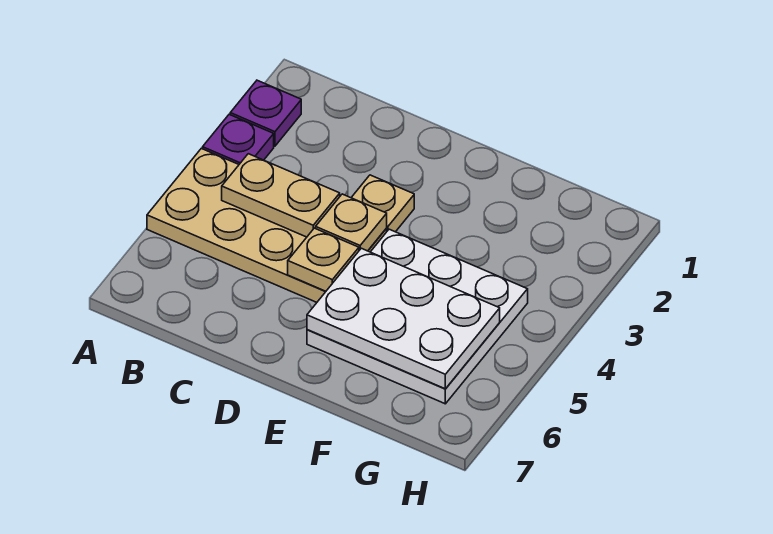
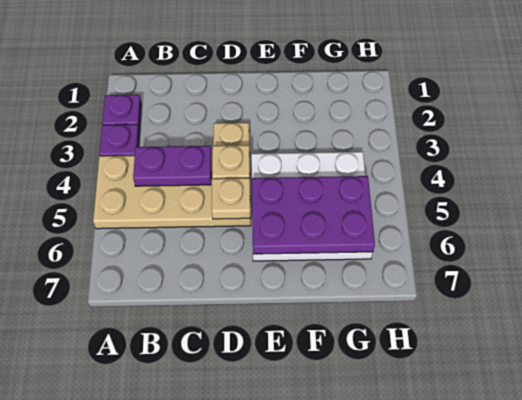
tan plate B4:C4 level 2 -> purple plate B4:C4 level 2
white plate E5:G6 level 2 -> purple plate E5:G6 level 2

